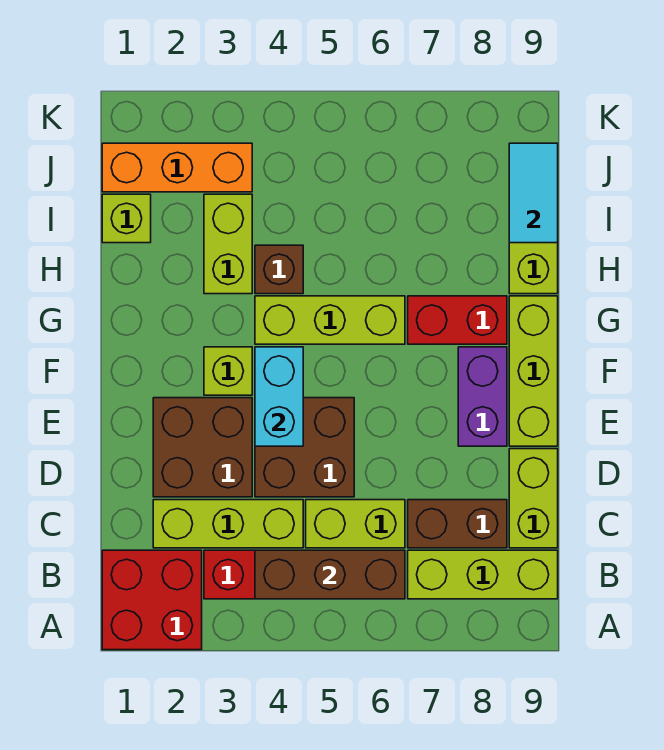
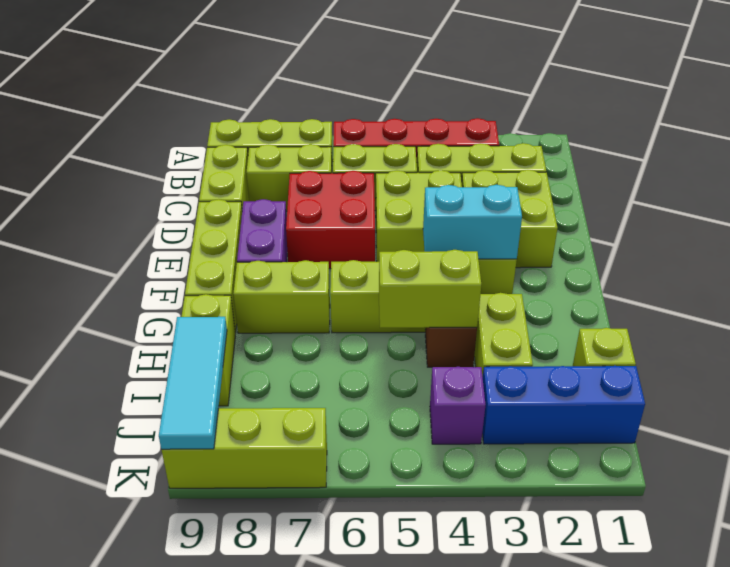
red brick A1:B2 level 1 -> red brick D6:E7 level 1
brown brick B4:B6 level 2 -> none
brown brick C7:C8 level 1 -> lime brick C7:C8 level 1
brown brick D2:E3 level 1 -> lime brick D2:E3 level 1
brown brick D4:E5 level 1 -> lime brick D4:E5 level 1
cyan brick E4:F4 level 2 -> cyan brick F3:F4 level 2
red brick G7:G8 level 1 -> lime brick G7:G8 level 1
none -> lime brick H4:H5 level 2
cyan tile I9:J9 level 2 -> cyan tile I9:K9 level 2
orange brick J1:J3 level 1 -> blue brick J1:J3 level 1
none -> purple brick J4 level 1
none -> lime brick K7:K9 level 1

